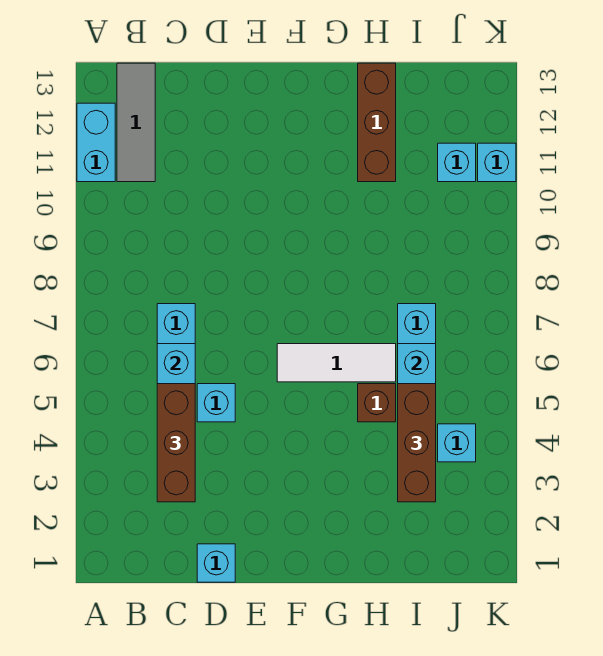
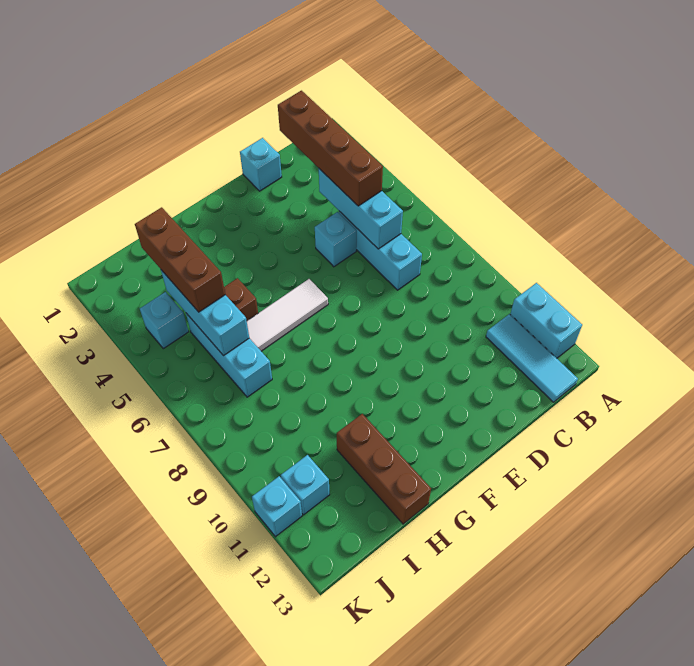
grey tile B11:B13 level 1 -> cyan tile B11:B13 level 1
brown brick C3:C5 level 3 -> brown brick C2:C5 level 3

